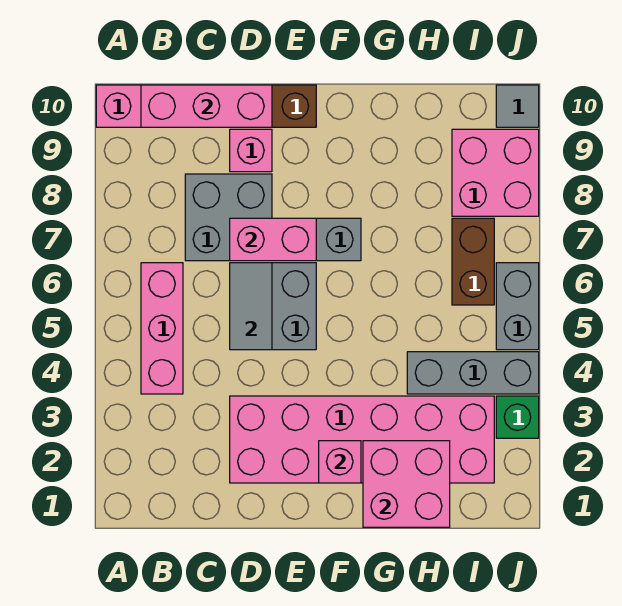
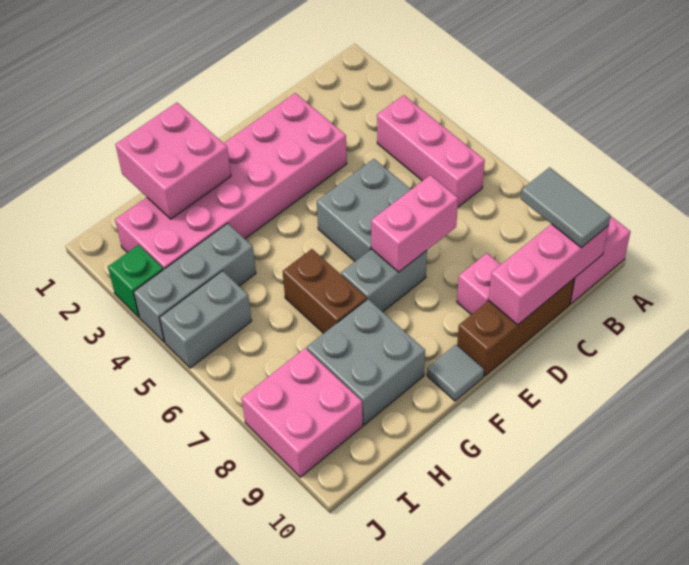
grey brick C7:D8 level 1 -> grey brick G8:H9 level 1
grey tile D5:D6 level 2 -> grey tile B9:B10 level 3
pink brick F2 level 2 -> none
brown brick I6:I7 level 1 -> brown brick G6:G7 level 1
grey brick J5:J6 level 1 -> grey brick I5:J5 level 1
grey tile J10 level 1 -> grey tile F10 level 1

